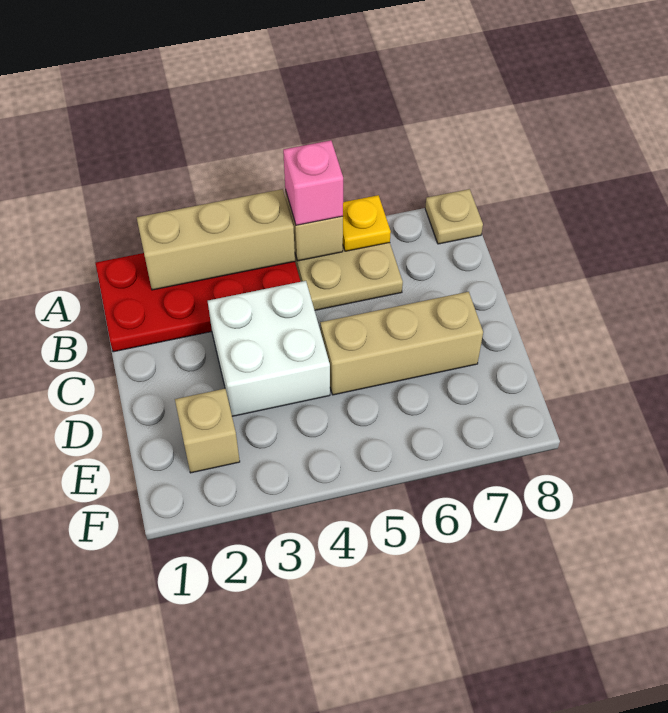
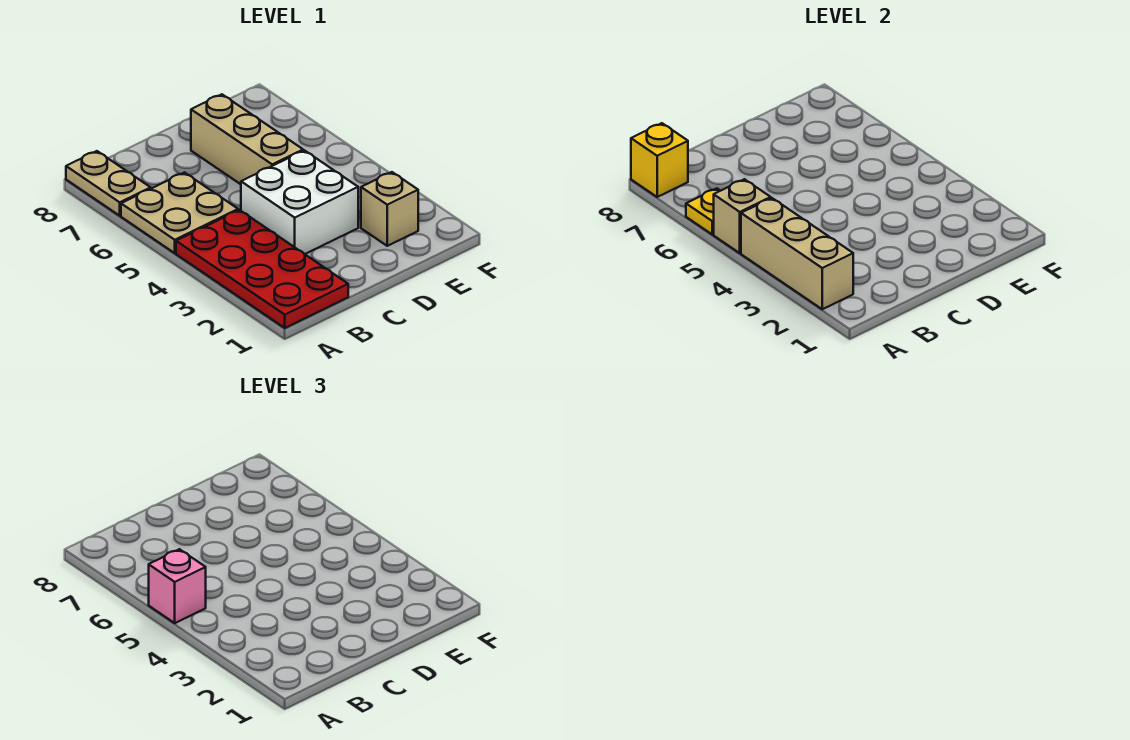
tan plate A8 level 1 -> tan plate A7:A8 level 1
none -> yellow brick A8 level 2

